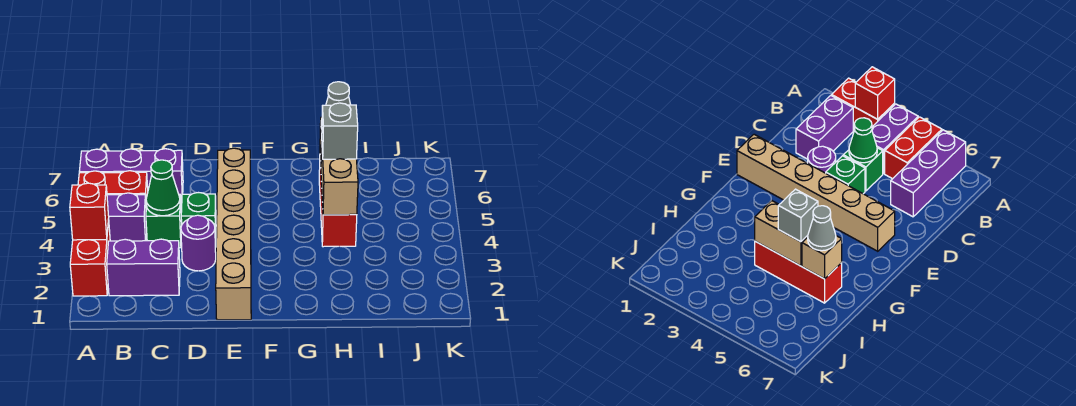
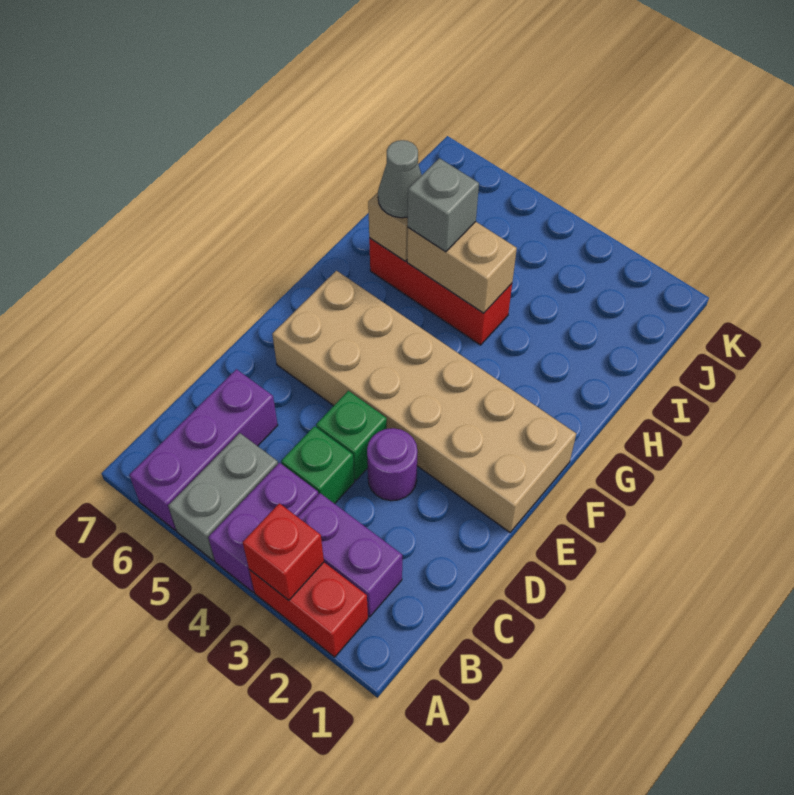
red brick A5:B5 level 1 -> grey brick A5:B5 level 1
purple brick B2:C2 level 1 -> purple brick B2:B3 level 1
green cone C4 level 2 -> none
tan brick E1:E6 level 1 -> tan brick E1:F6 level 1

